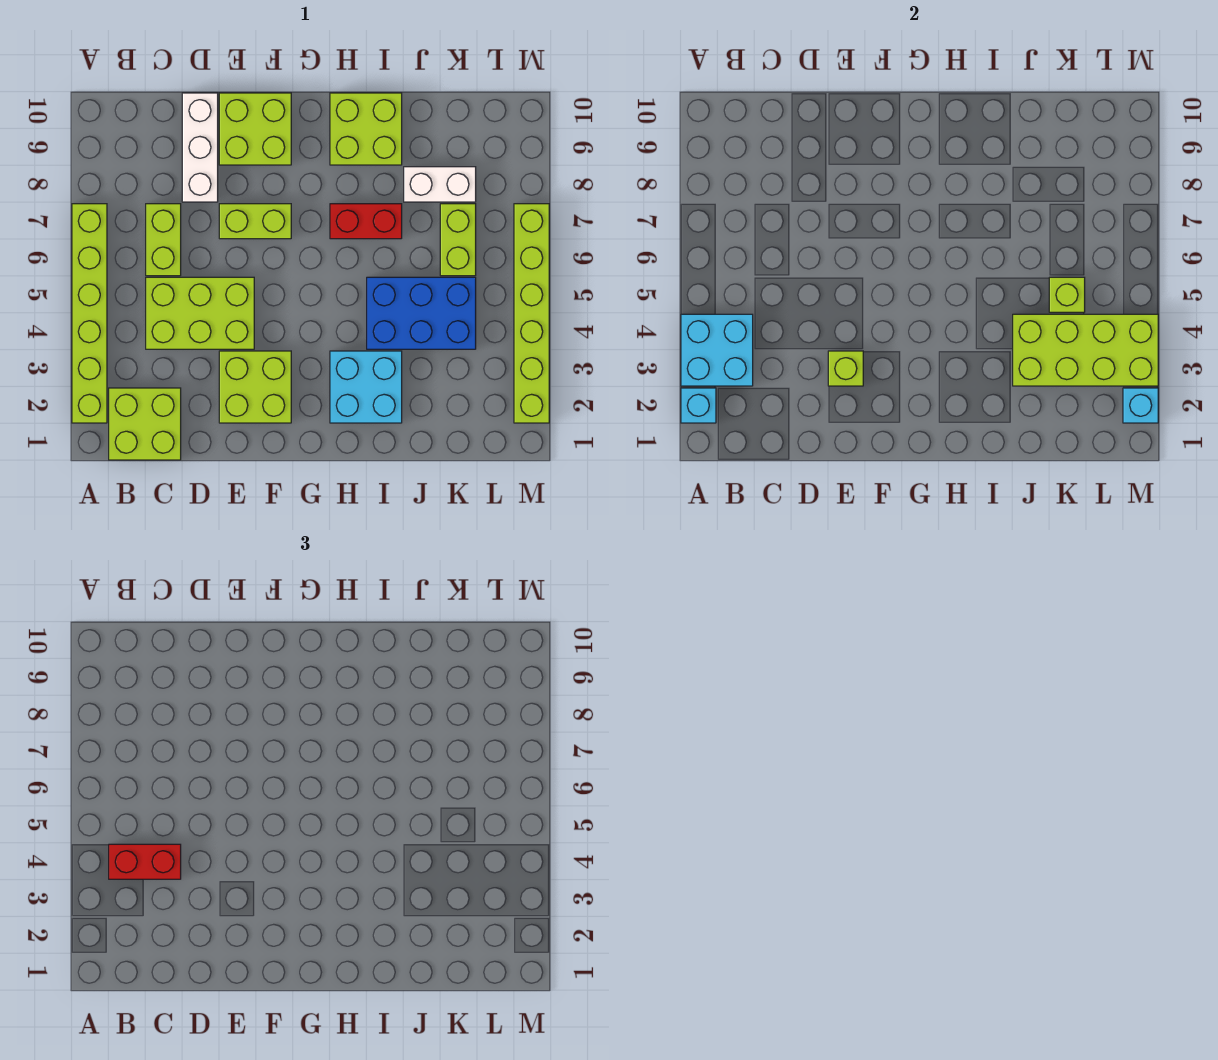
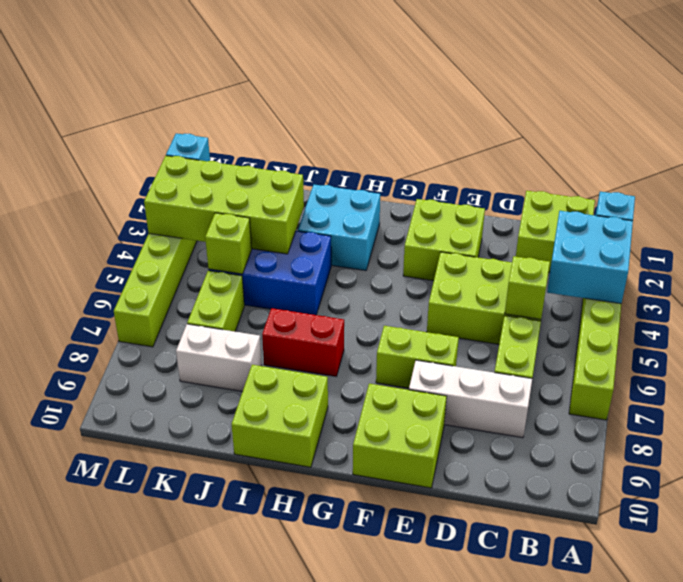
red brick B4:C4 level 3 -> none
white brick D8:D10 level 1 -> white brick C8:E8 level 1
lime brick E3 level 2 -> lime brick C5 level 2

